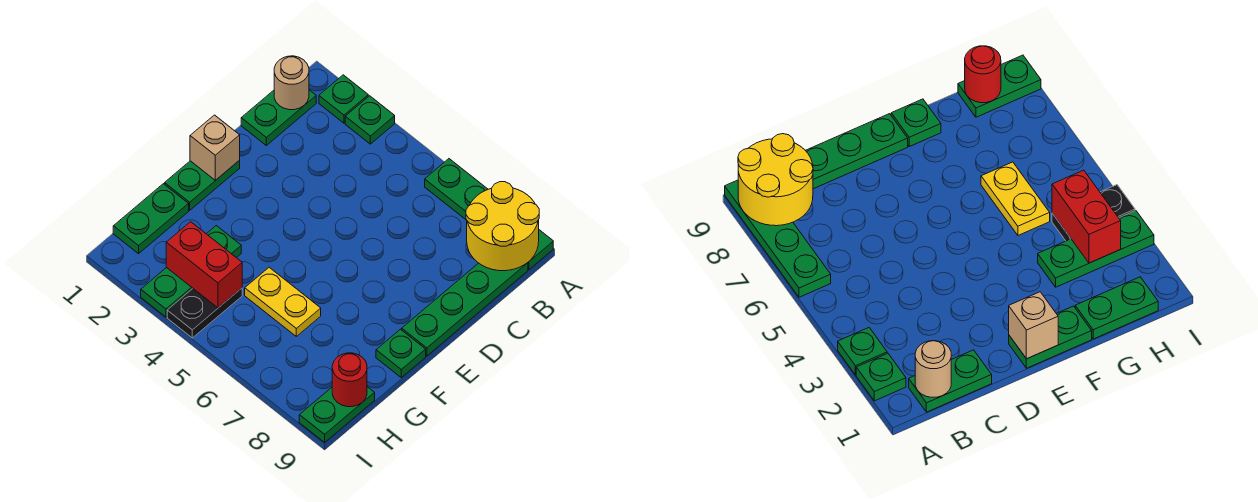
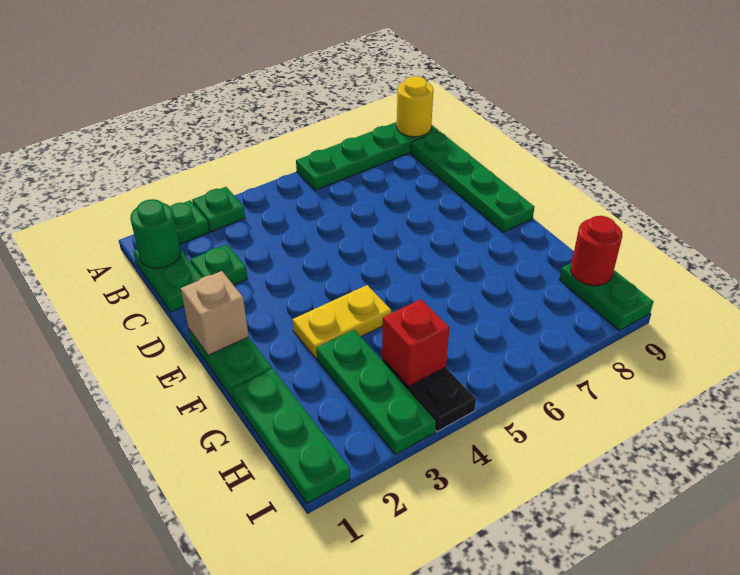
yellow round brick A8:B9 level 2 -> yellow round brick A9 level 2
tan round brick B1 level 2 -> green round brick B1 level 2
green plate F9 level 1 -> green plate C2 level 1
green plate G1:H1 level 1 -> green plate G1:I1 level 1
yellow plate G5:G6 level 1 -> yellow plate F3:F4 level 1
red brick H3:H4 level 2 -> red brick H4 level 2

